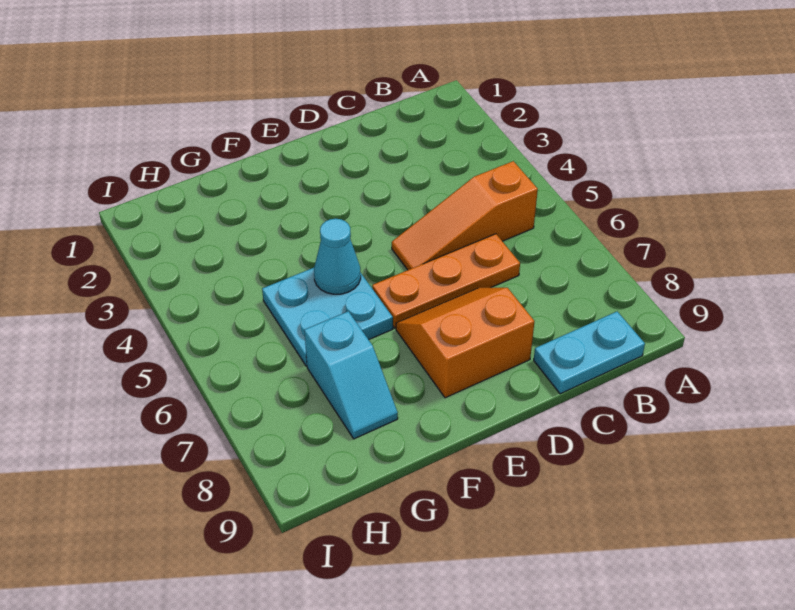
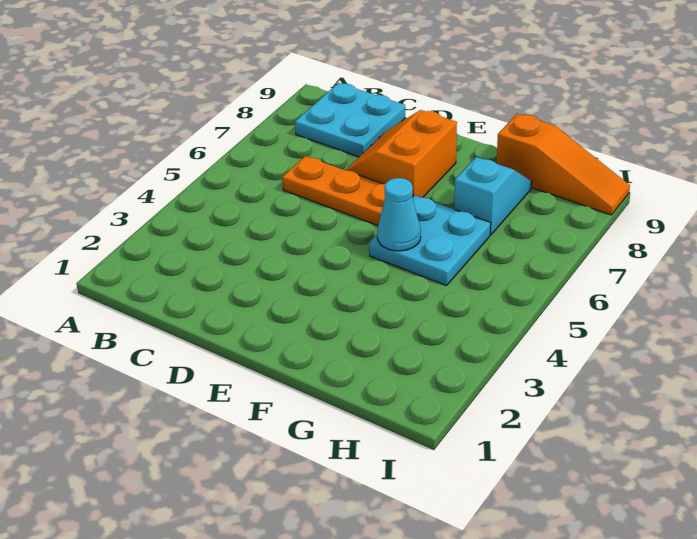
orange slope B5:D5 level 1 top B -> orange slope G9:I9 level 1 top G
cyan plate B9:C9 level 1 -> cyan plate B8:C9 level 1
orange slope D7:E8 level 1 top 8 -> orange slope D7:E8 level 1 top E

